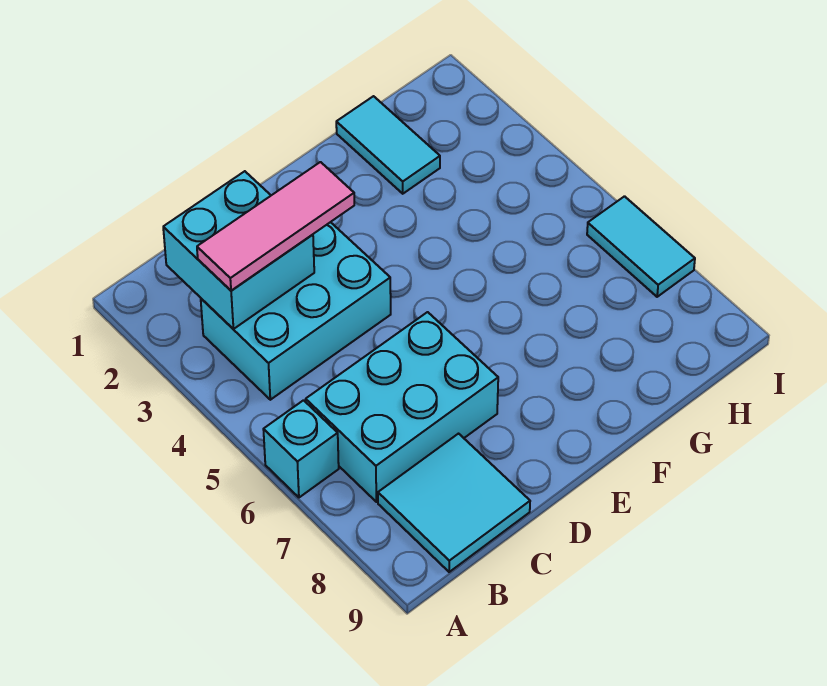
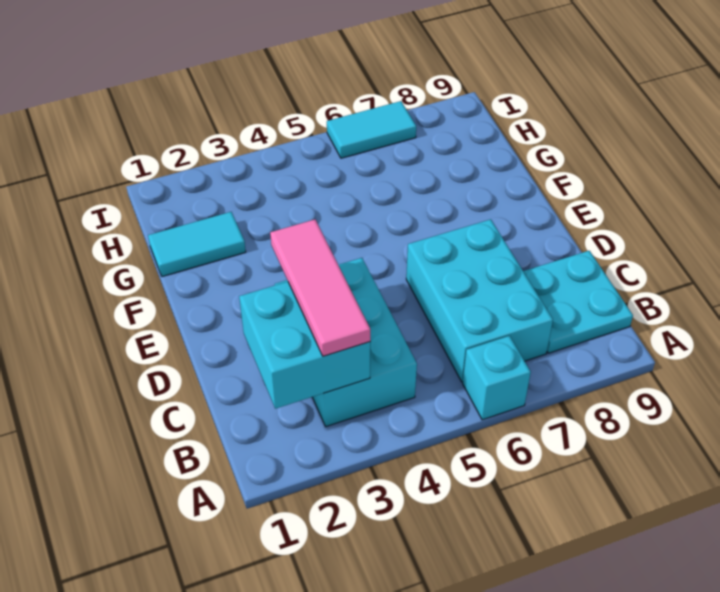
cyan tile B8:C9 level 1 -> cyan plate B8:C9 level 1

